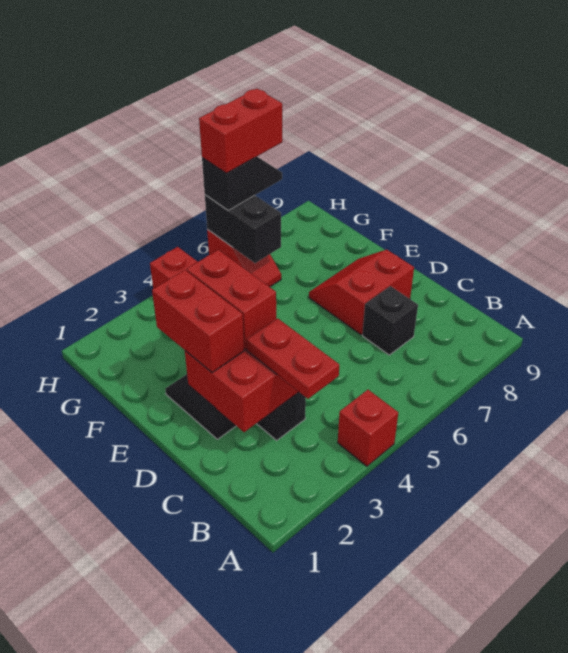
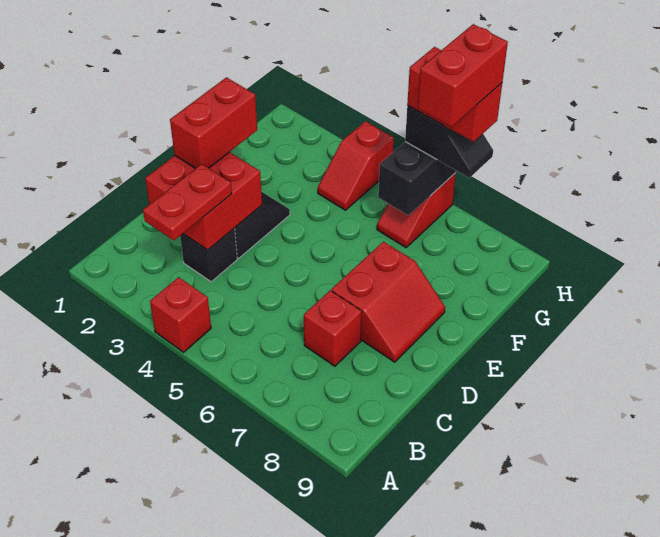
black brick C7 level 1 -> red brick C7 level 1
red brick D3:E3 level 3 -> red brick G7:H7 level 5
red slope D7:E8 level 1 top D -> red slope D7:E8 level 1 top 7

